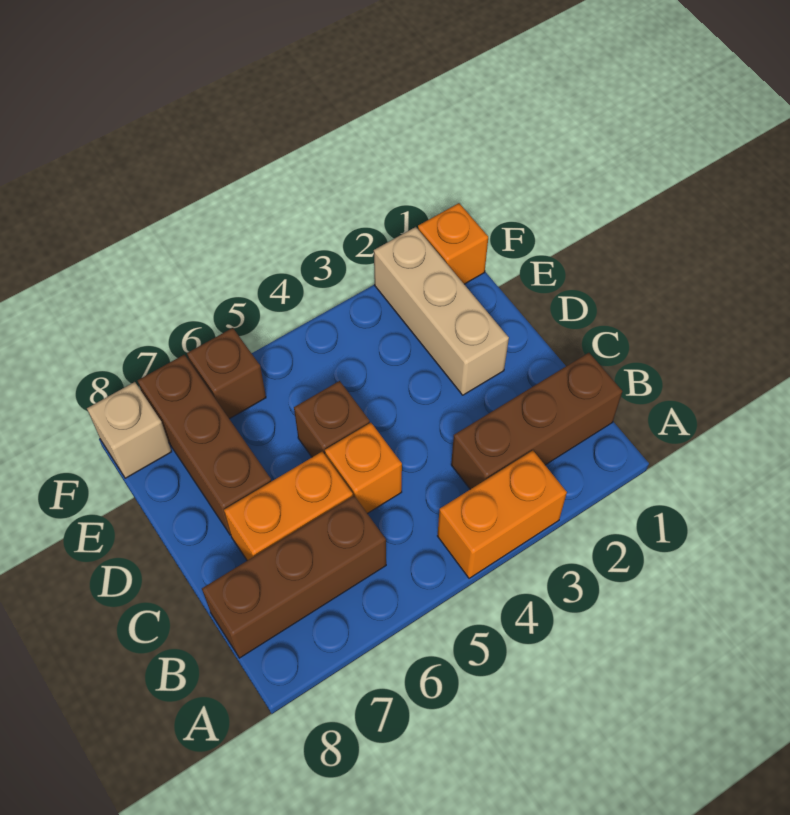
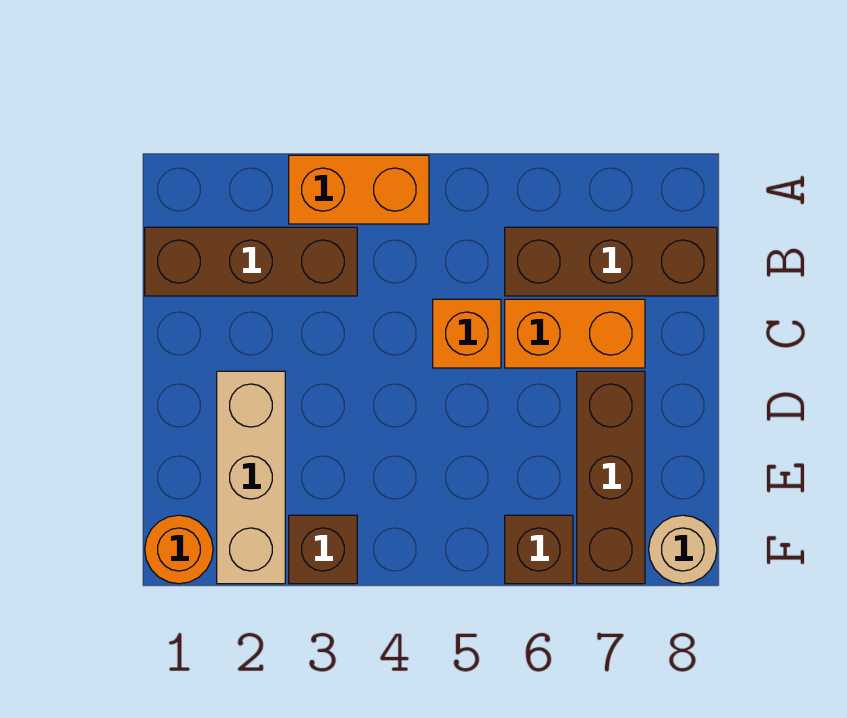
brown brick D5 level 1 -> brown brick F3 level 1
orange brick F1 level 1 -> orange round brick F1 level 1
tan brick F8 level 1 -> tan round brick F8 level 1

